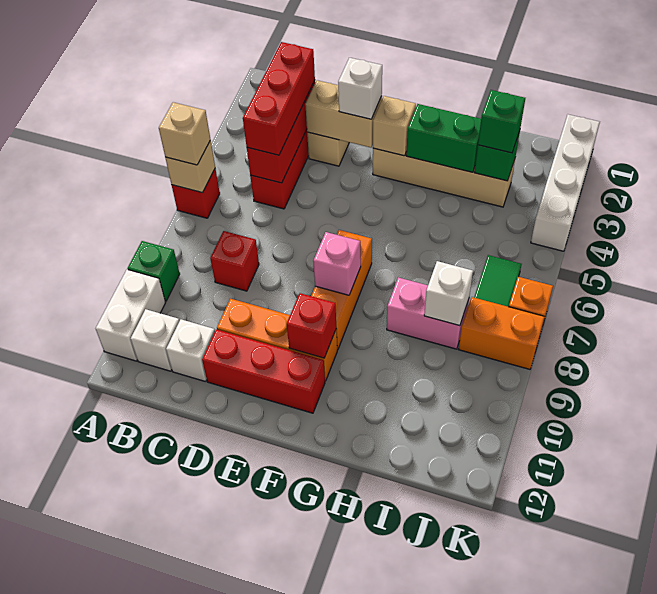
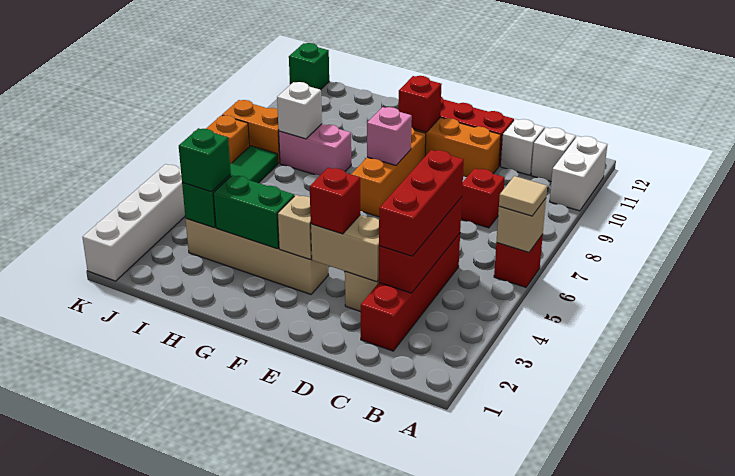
tan brick A6 level 3 -> tan tile A6 level 3
green brick A9 level 1 -> green brick K12 level 1
white brick E3 level 3 -> red brick E3 level 3

